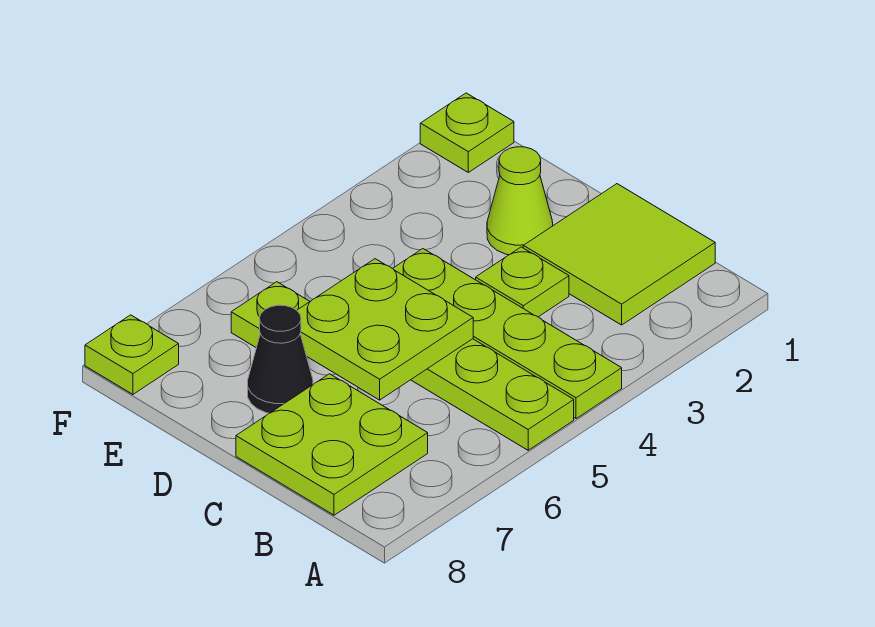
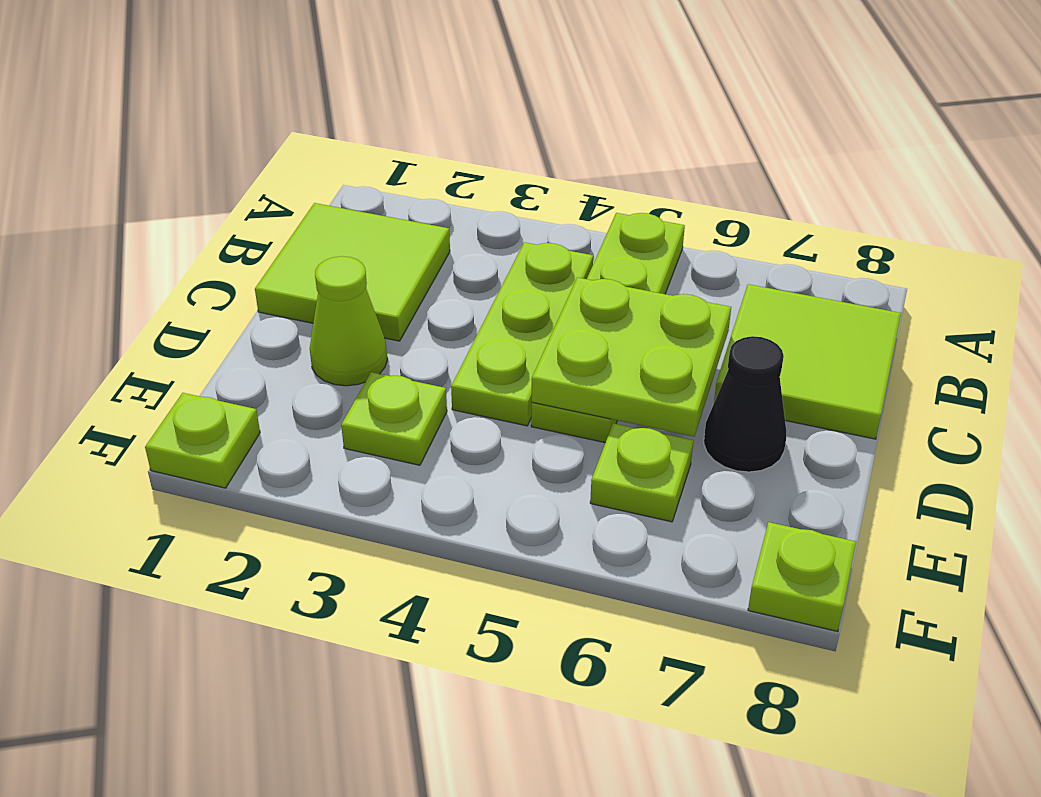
lime plate A4:D4 level 1 -> lime plate B4:D4 level 1
lime plate B7:C8 level 1 -> lime tile B7:C8 level 1
lime plate C3 level 1 -> lime plate E3 level 1

